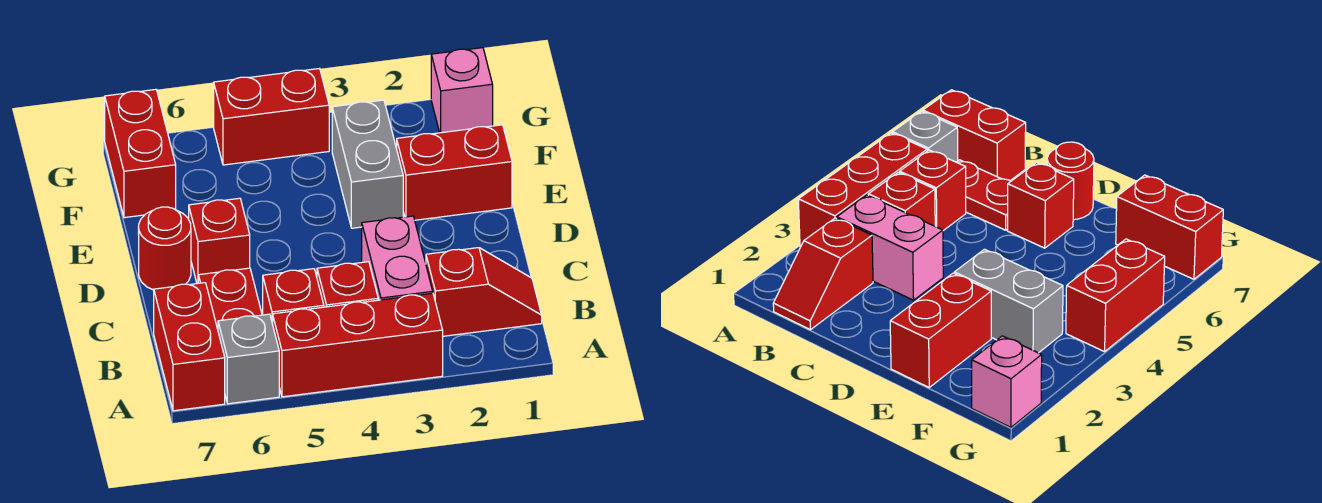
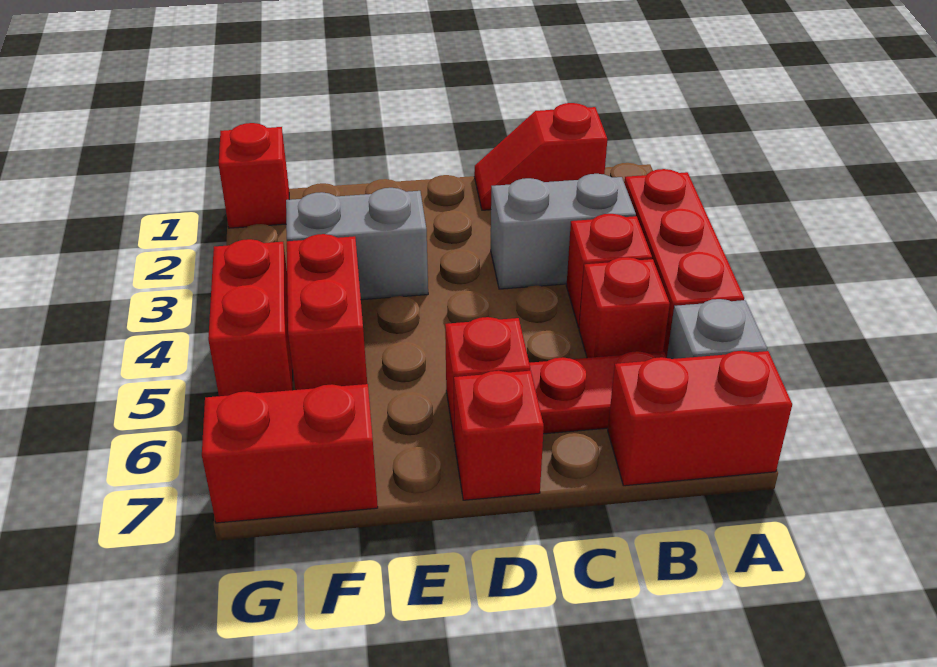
red slope B1:B2 level 1 top 2 -> red slope B1:C1 level 1 top B
pink brick B3:C3 level 1 -> grey brick B3:C3 level 1
red round brick D7 level 1 -> red brick D7 level 1
red brick E1:E2 level 1 -> red brick F4:F5 level 1
pink brick G1 level 1 -> red brick G1 level 1

